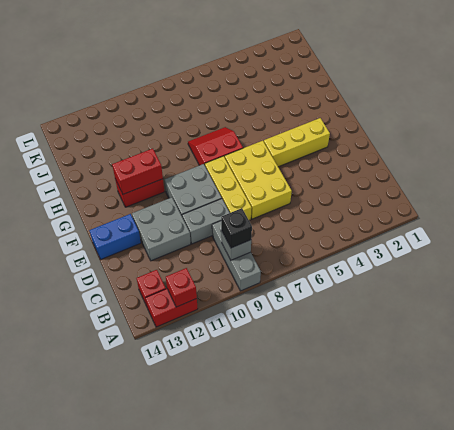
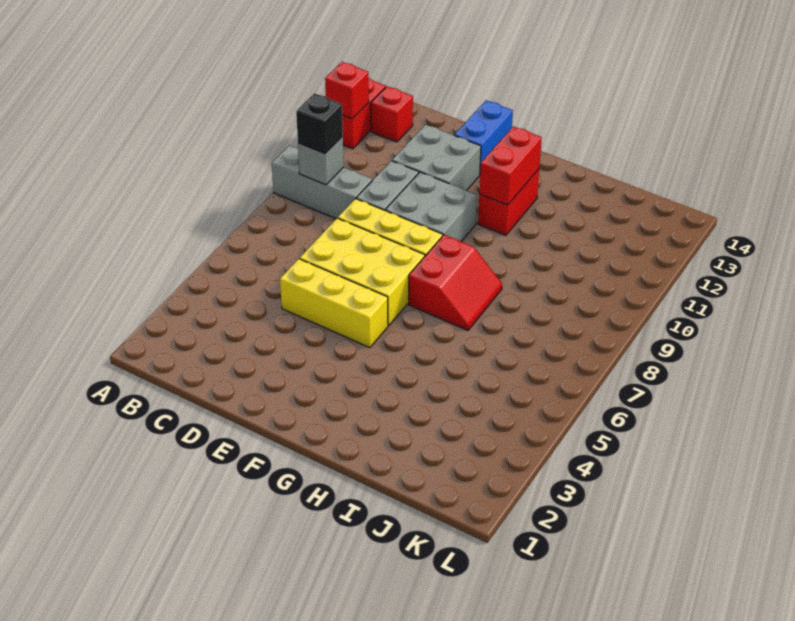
yellow brick F3:F5 level 1 -> yellow brick D5:F5 level 1

